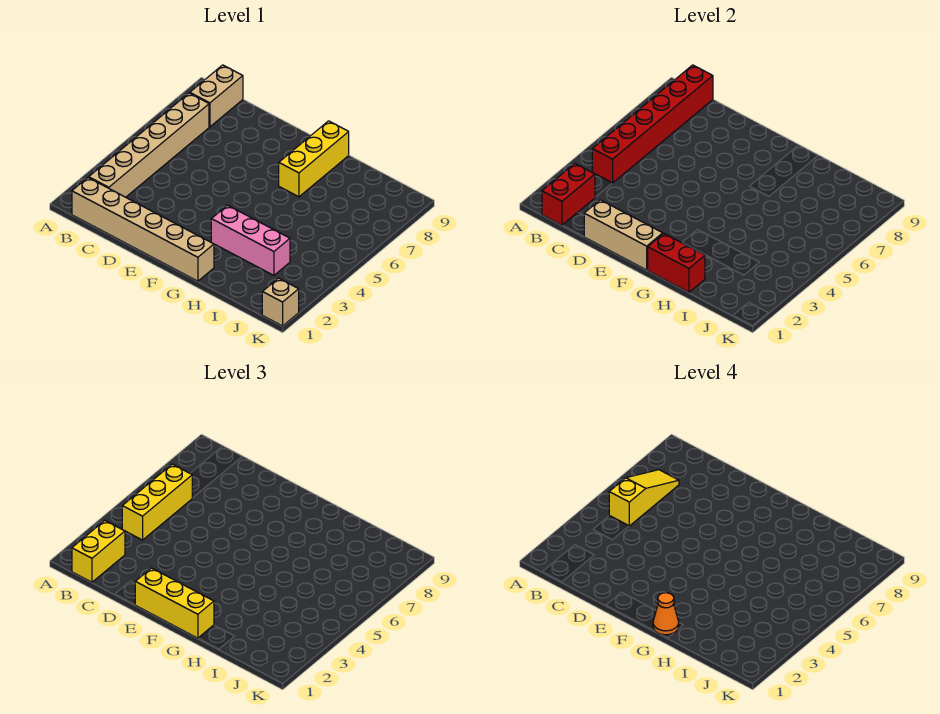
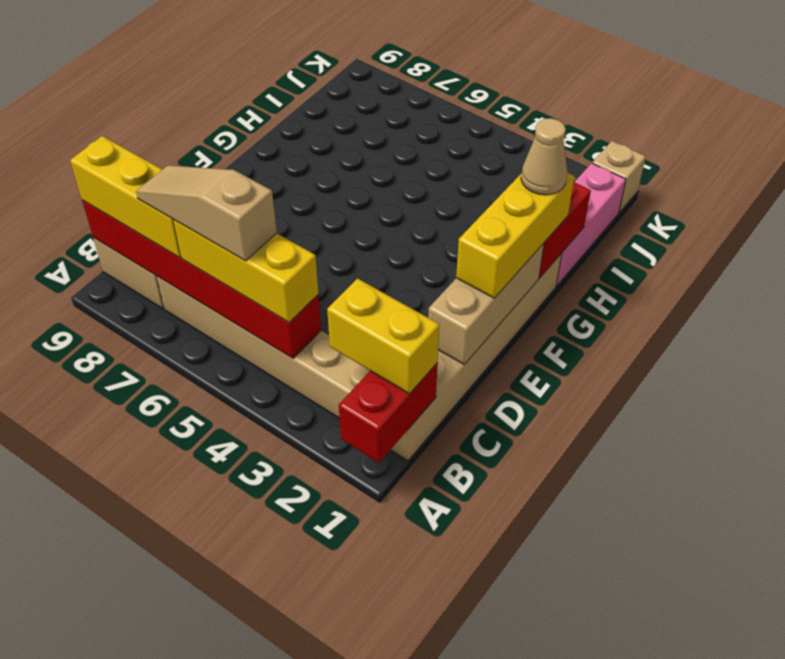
red brick B1:B2 level 2 -> red brick A1:B1 level 2
yellow slope B5:B7 level 4 top 5 -> tan slope B5:B7 level 4 top 5
orange cone G1 level 4 -> tan cone G1 level 4
pink brick G3:I3 level 1 -> pink brick H1:J1 level 1
yellow brick G7:G9 level 1 -> yellow brick B7:B9 level 3

